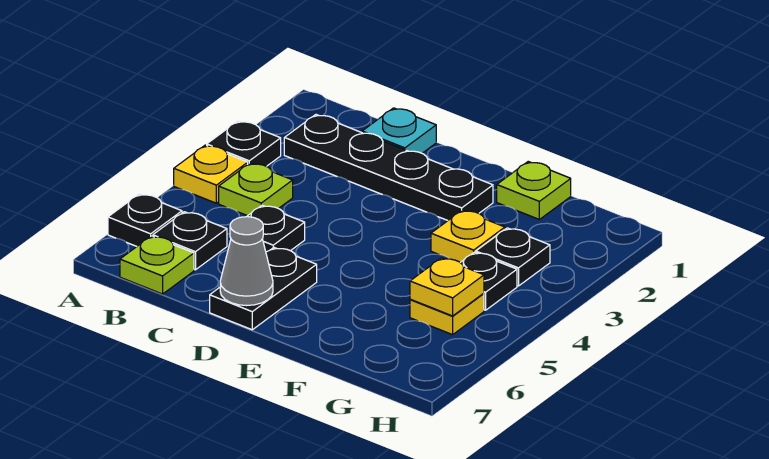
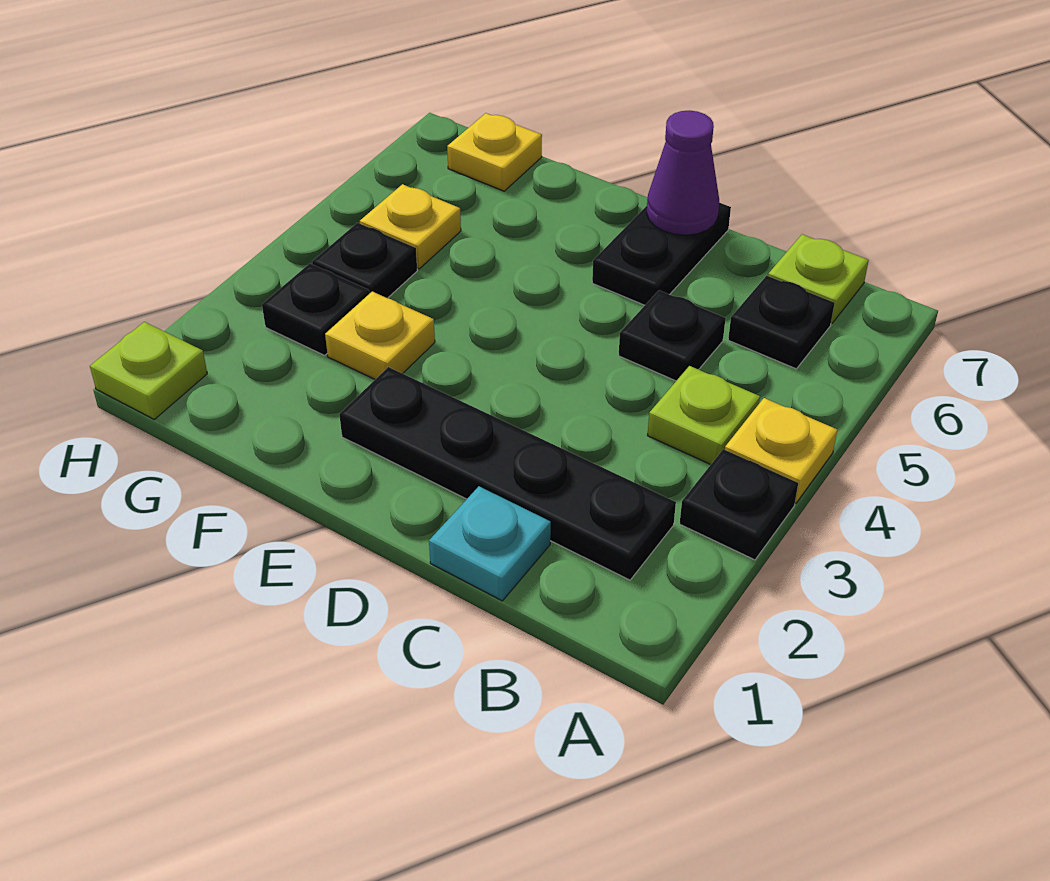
black plate A6 level 1 -> none
grey cone D7 level 2 -> purple cone D7 level 2
lime plate F1 level 1 -> lime plate H1 level 1
yellow plate G5 level 2 -> yellow plate G7 level 1

